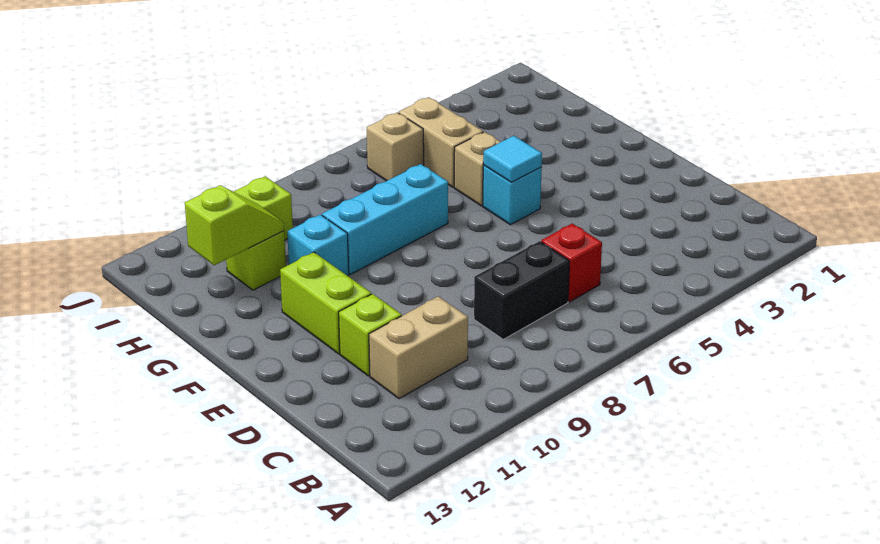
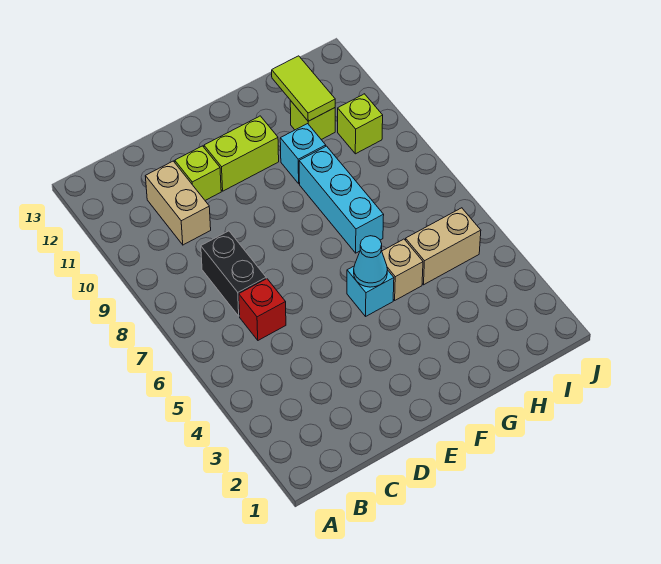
cyan tile F5 level 2 -> cyan cone F5 level 2
lime slope H11:H12 level 2 top 12 -> lime tile H11:H12 level 2
tan brick I6 level 1 -> none

